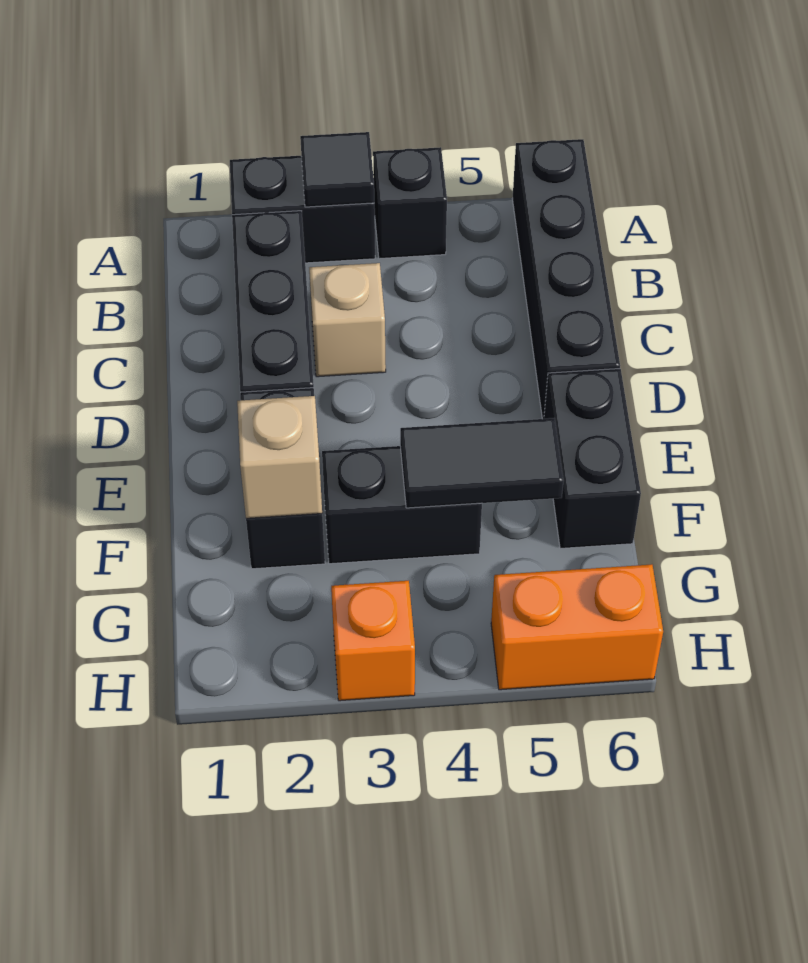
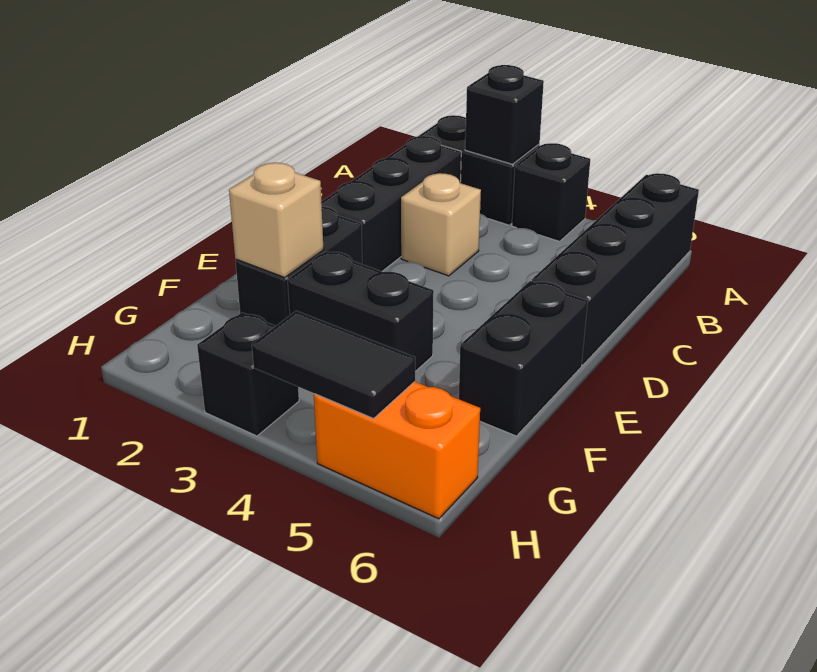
black tile A3 level 2 -> black brick A3 level 2
black tile F4:F5 level 2 -> black tile H4:H5 level 2
orange brick H3 level 1 -> black brick H3 level 1

